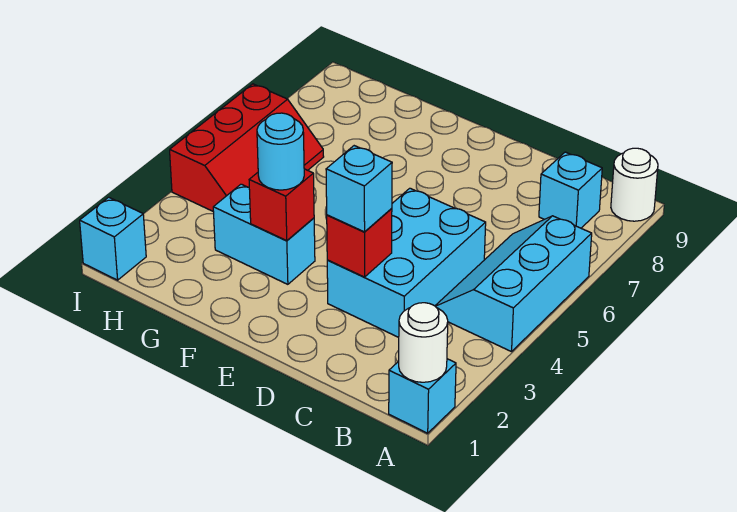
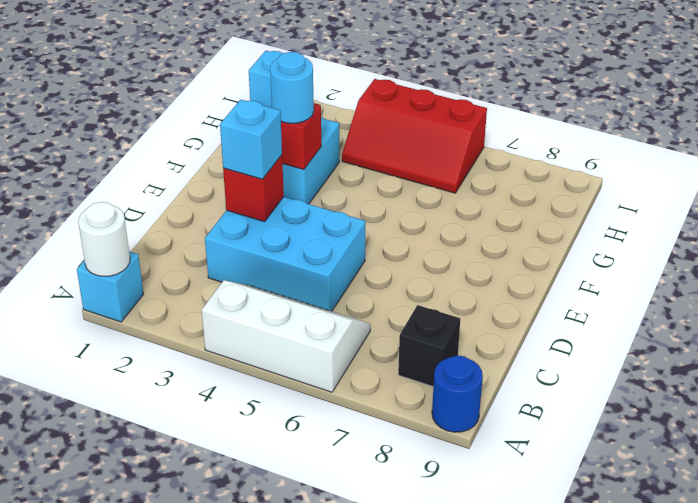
cyan slope A4:B6 level 1 top A -> white slope A4:B6 level 1 top A
white round brick A9 level 1 -> blue round brick A9 level 1
cyan brick B8 level 1 -> black brick B8 level 1

